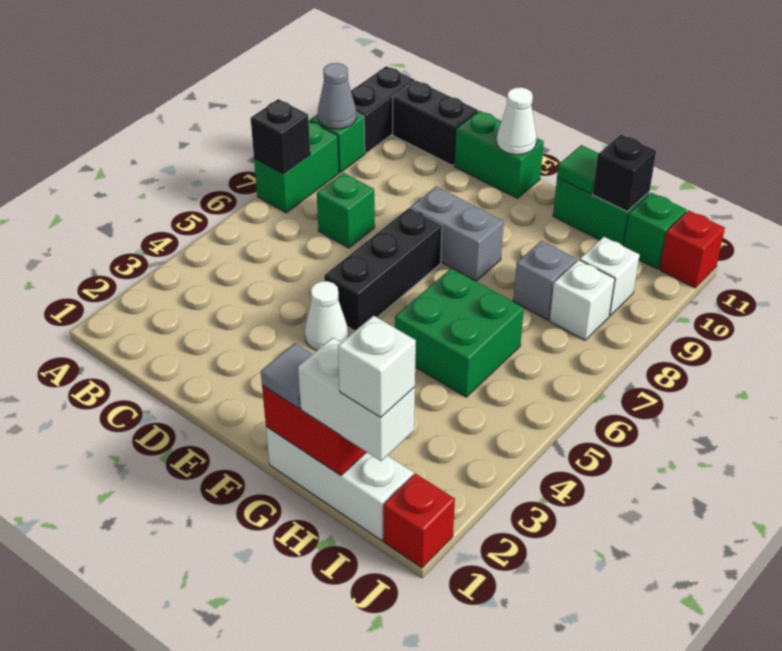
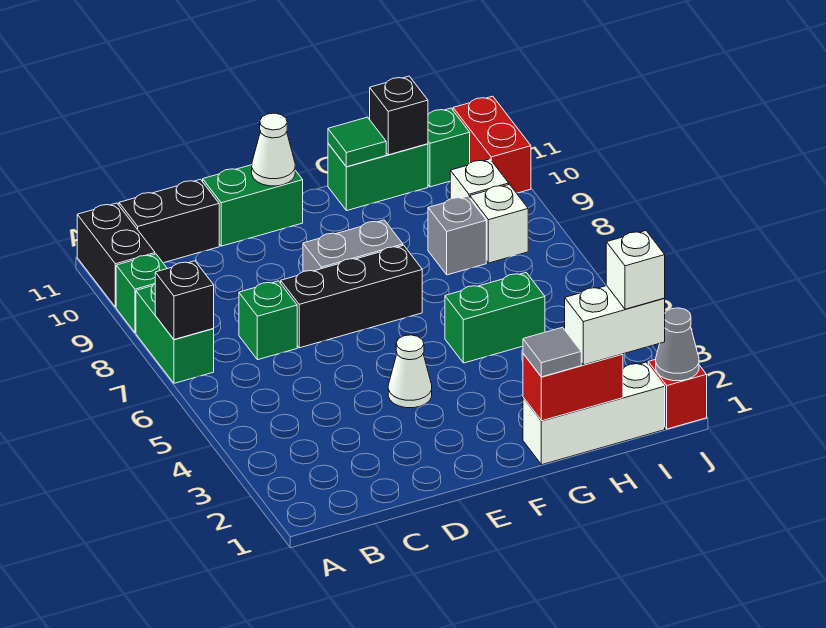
grey cone A9 level 2 -> grey cone J1 level 2
black brick E5:E7 level 1 -> black brick D7:F7 level 1
green brick G5:H6 level 1 -> green brick G5:H5 level 1
red brick J11 level 1 -> red brick J10:J11 level 1

